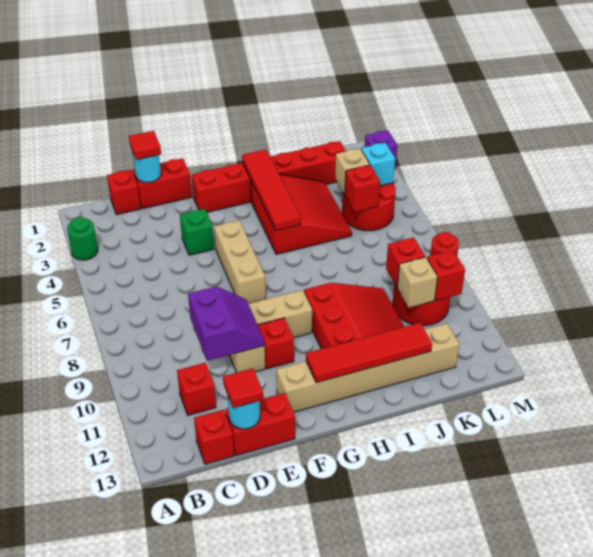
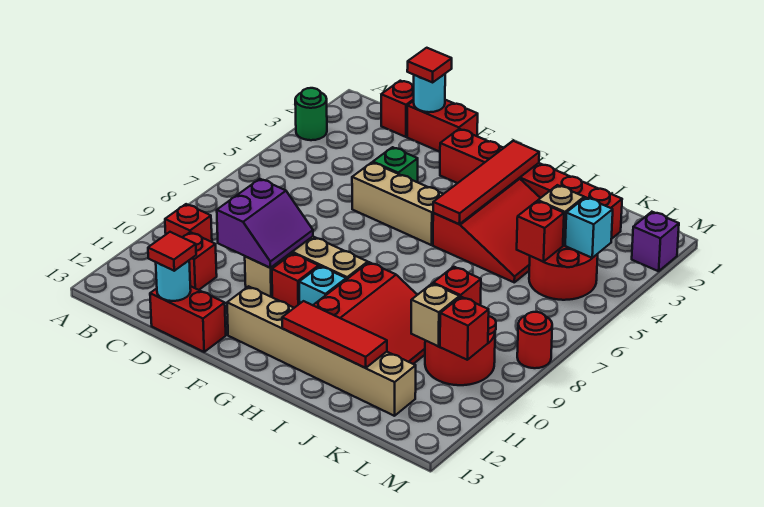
red brick C13 level 1 -> red brick B10 level 1
tan brick F5:F7 level 1 -> tan brick E5:G5 level 1
none -> cyan brick G10 level 1
red tile G12:J12 level 2 -> red tile H12:J12 level 2

